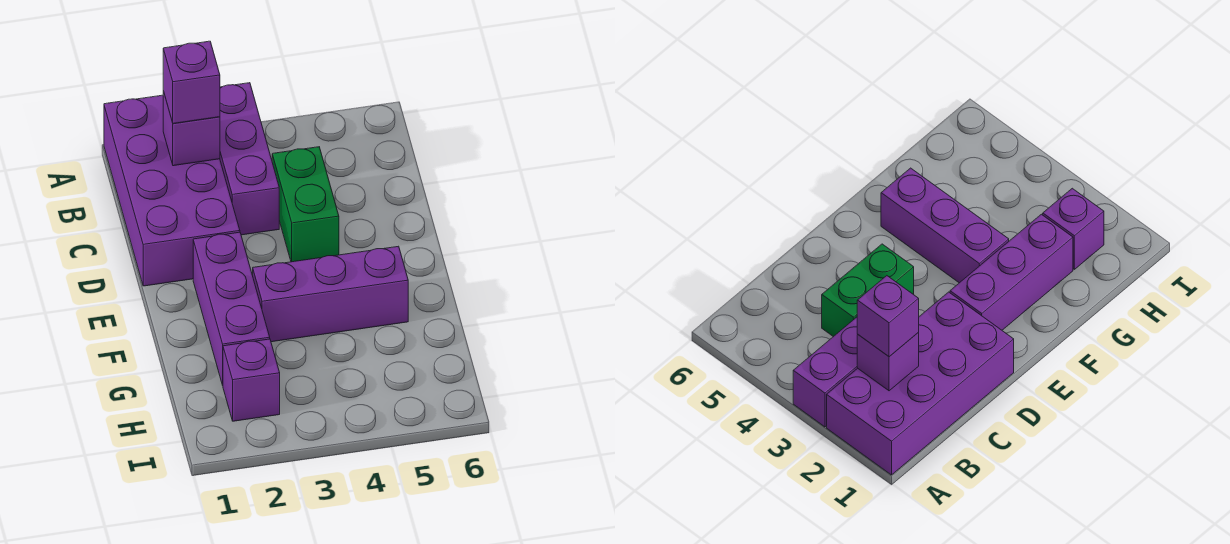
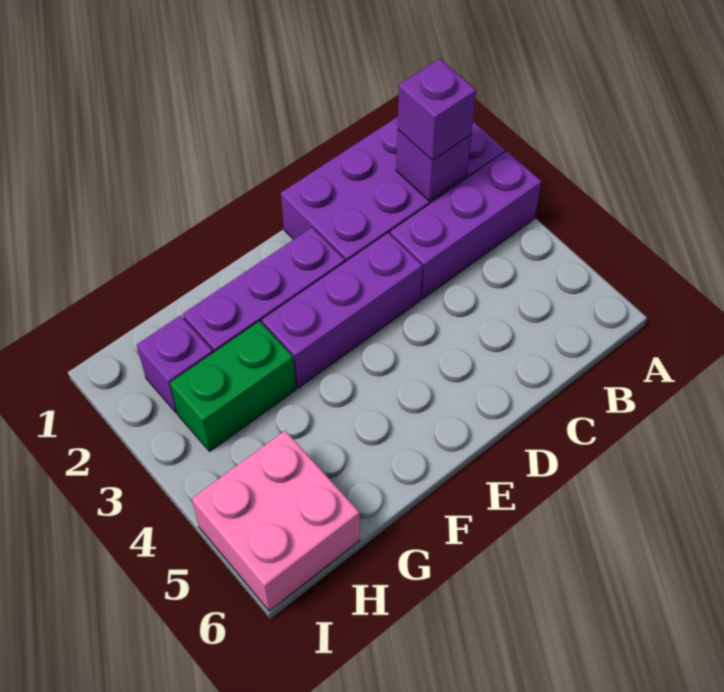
green brick C4:D4 level 1 -> green brick G3:H3 level 1
purple brick F3:F5 level 1 -> purple brick D3:F3 level 1
none -> pink brick H5:I6 level 1

